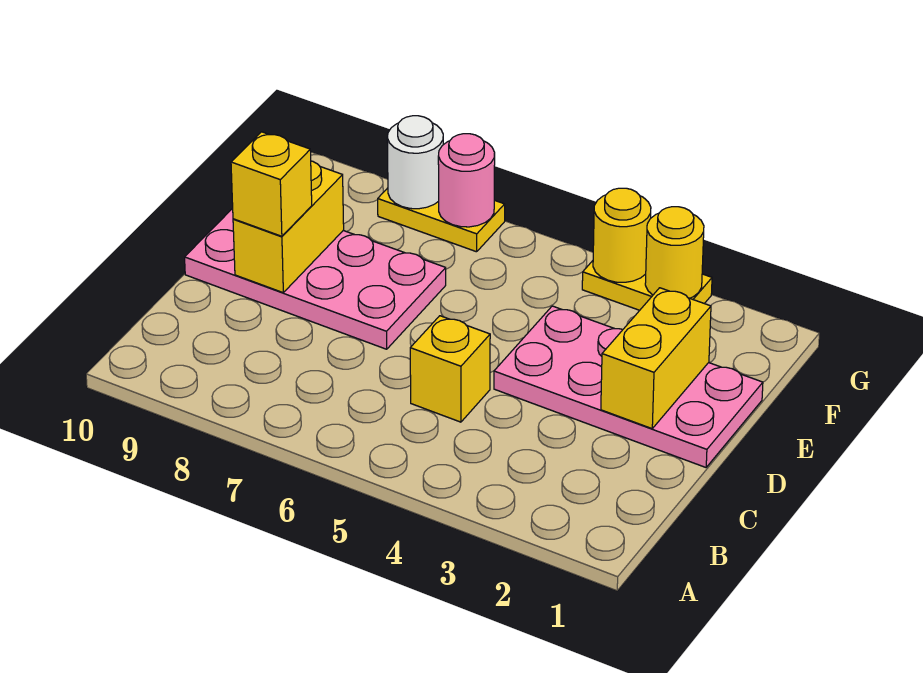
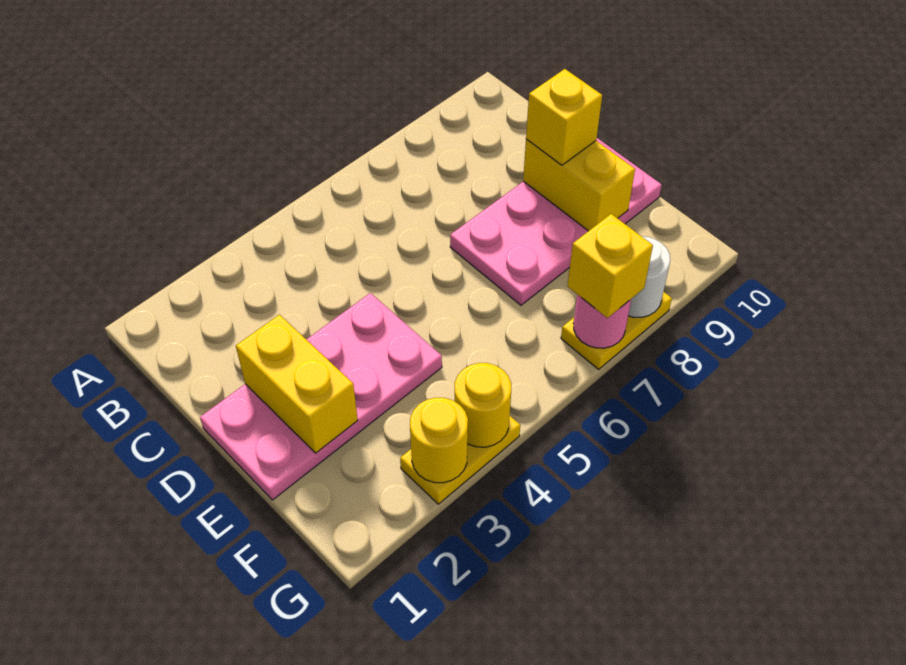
yellow brick C5 level 1 -> yellow brick G7 level 3

